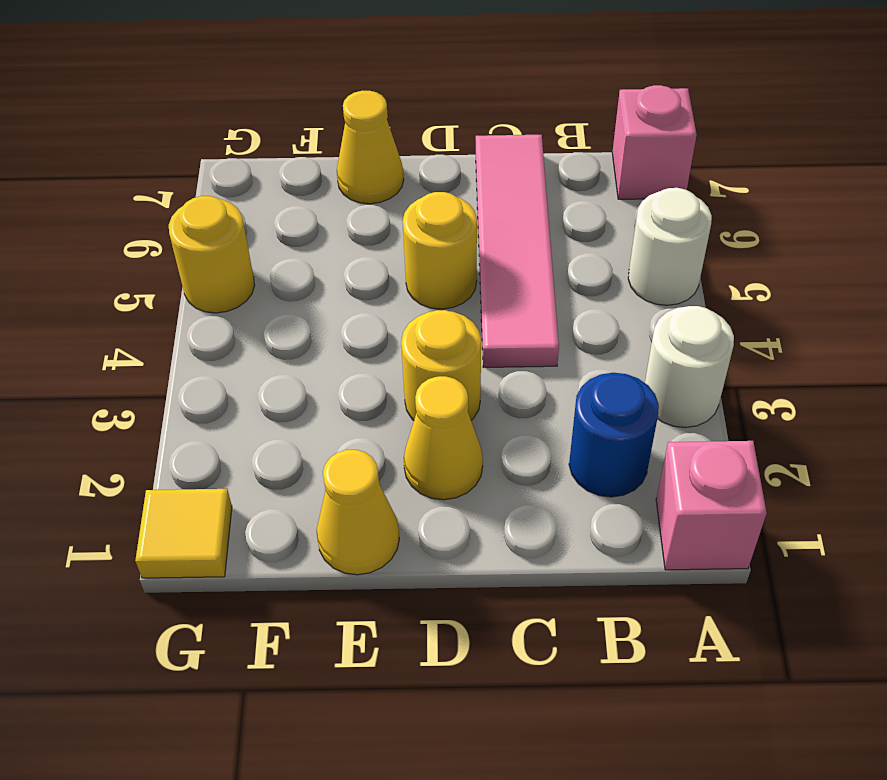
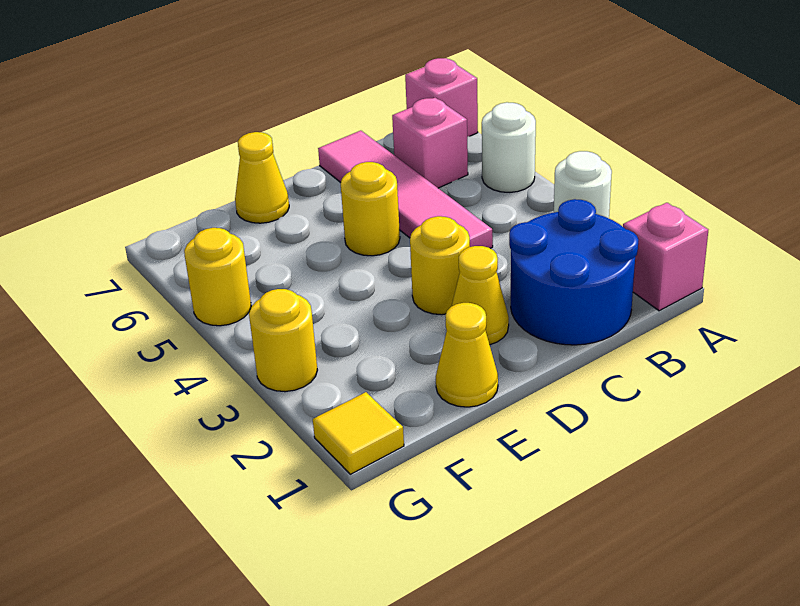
blue round brick B2 level 1 -> blue round brick B1:C2 level 1
none -> pink brick B6 level 1
none -> yellow round brick G3 level 1

